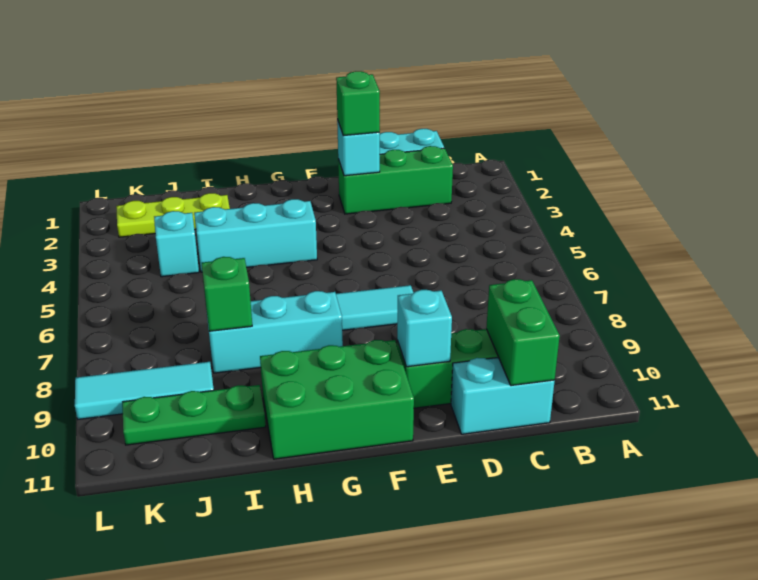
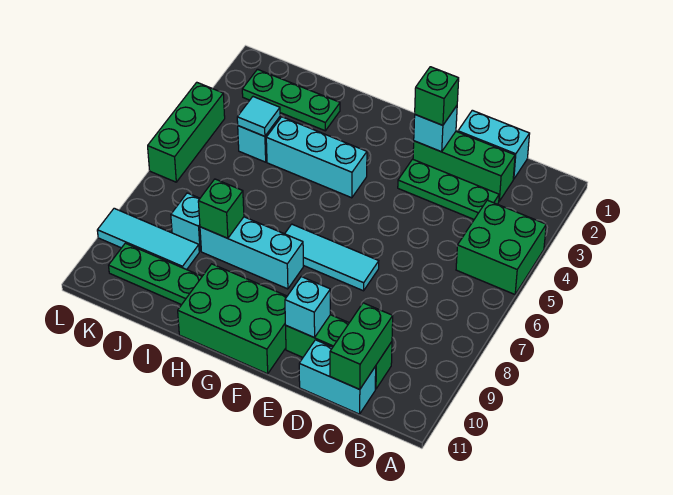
none -> green brick A4:B5 level 1
none -> green plate C3:E3 level 1
lime plate I2:K2 level 1 -> green plate I2:K2 level 1
none -> cyan tile J4 level 2
none -> cyan brick J8 level 1
none -> green brick L4:L6 level 1

